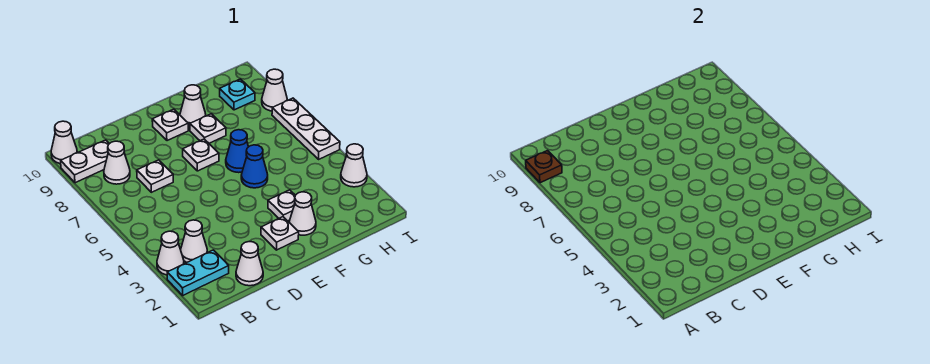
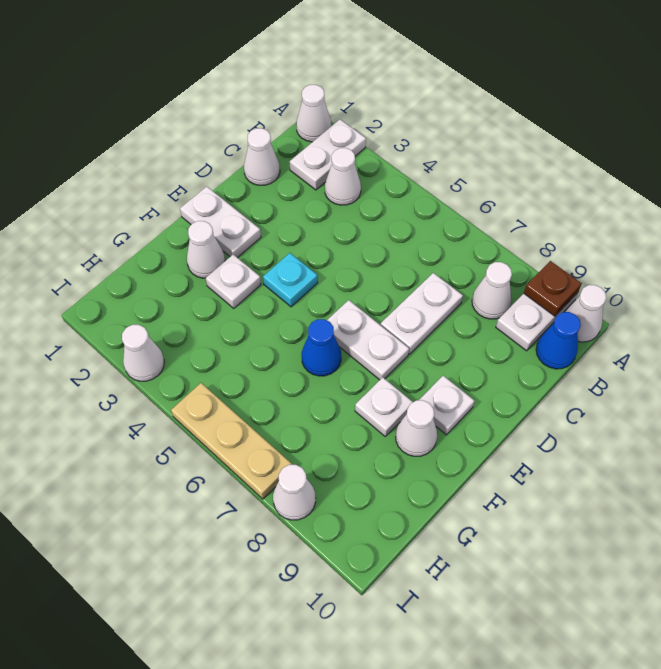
cyan plate A2:B2 level 1 -> white plate A2:B2 level 1
white cone A3 level 1 -> white cone A1 level 1
white plate C7 level 1 -> white plate C7:D7 level 1
white plate E2 level 1 -> white plate E1:E2 level 1
white plate E7 level 1 -> white plate E6:E7 level 1
blue cone F5 level 1 -> blue cone B10 level 1
cyan plate H9 level 1 -> cyan plate E4 level 1
white plate I5:I7 level 1 -> tan plate I5:I7 level 1

